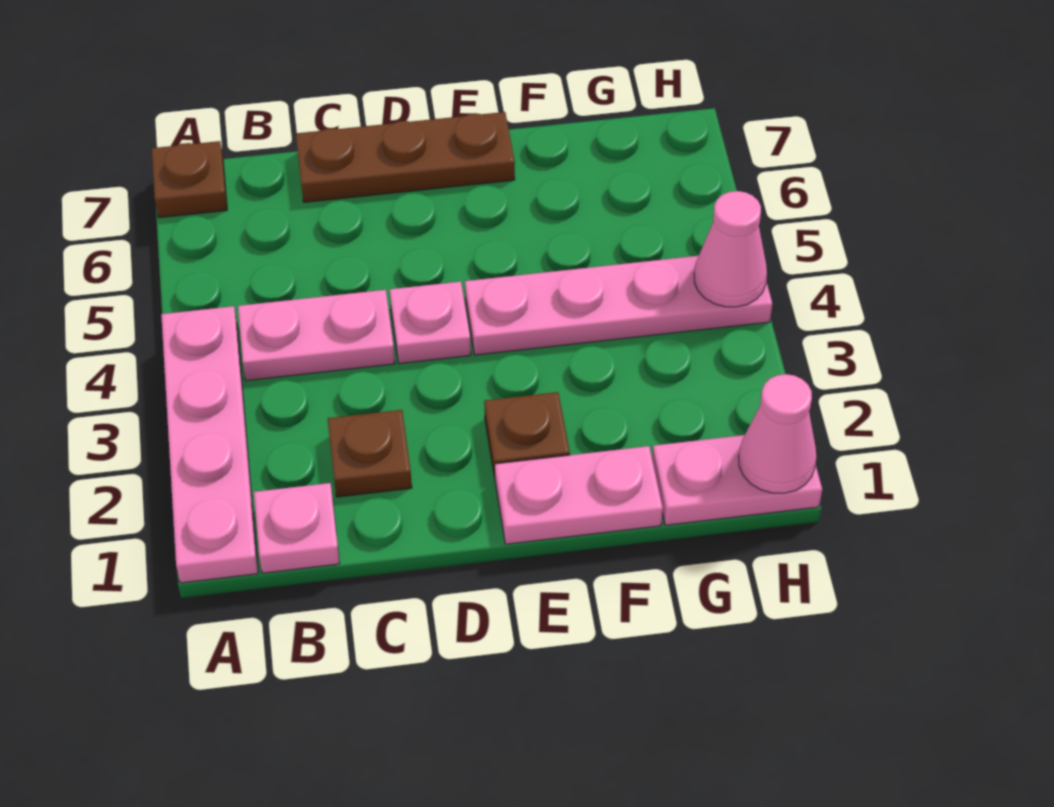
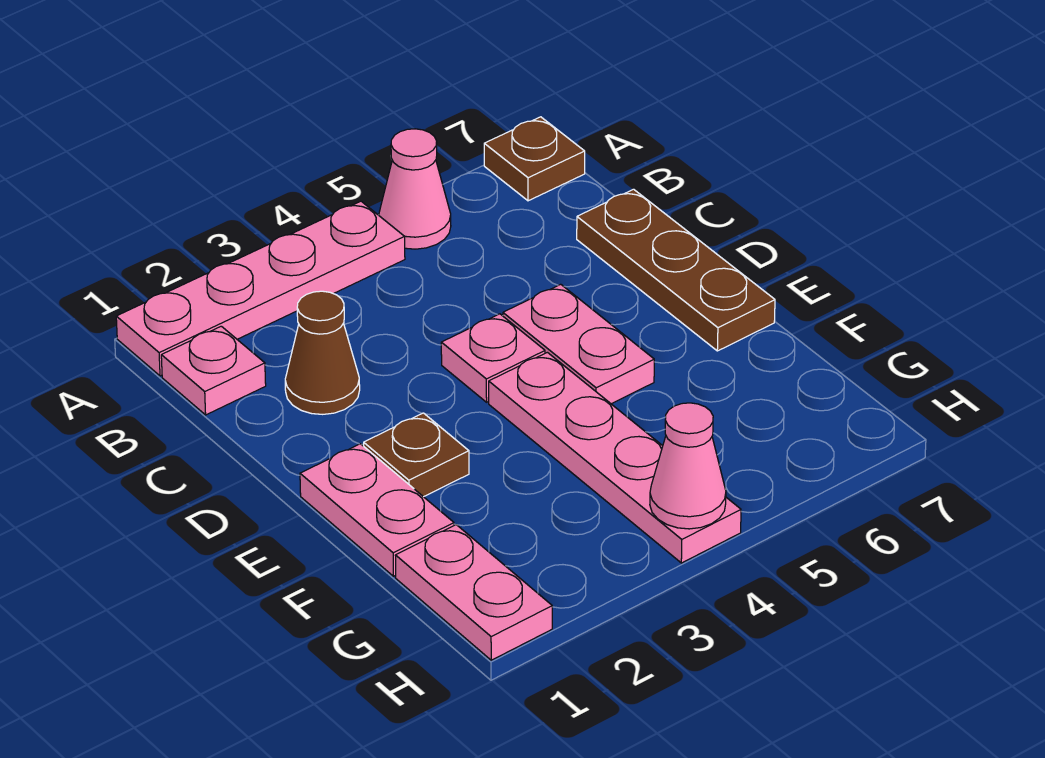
pink plate B4:C4 level 1 -> pink plate D5:E5 level 1
brown plate C2 level 1 -> brown cone C2 level 1
pink cone H1 level 2 -> pink cone A5 level 1

